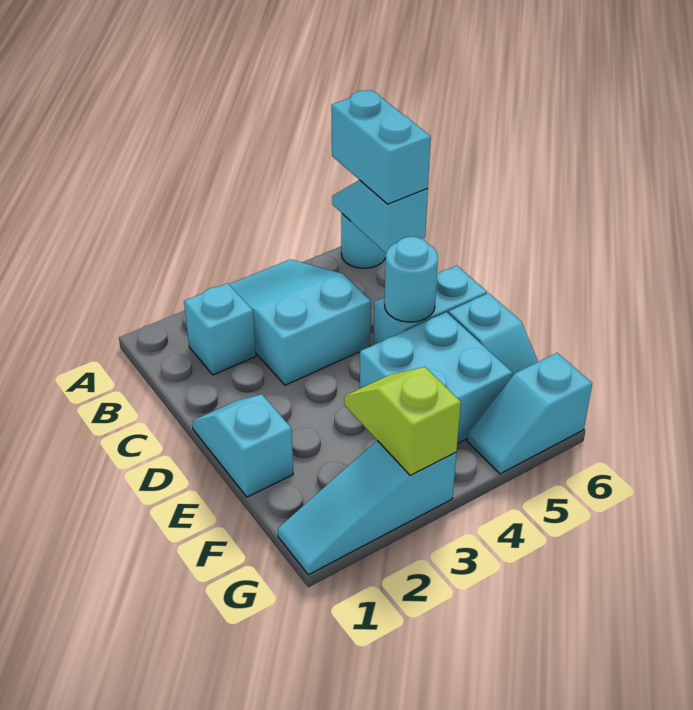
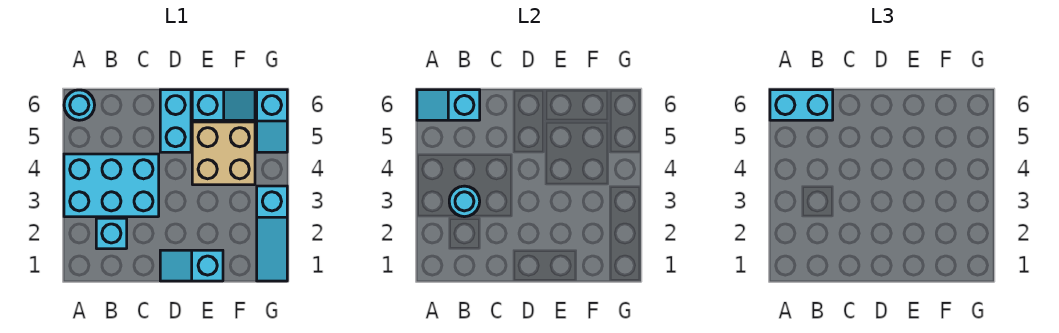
cyan slope A3:C4 level 1 top C -> cyan brick A3:C4 level 1
cyan round brick D5 level 2 -> cyan round brick B3 level 2
cyan brick E4:F5 level 1 -> tan brick E4:F5 level 1
lime slope F3:G3 level 2 top G -> none

